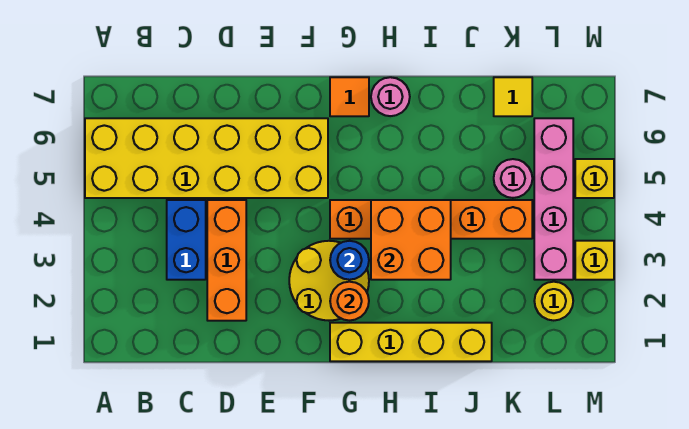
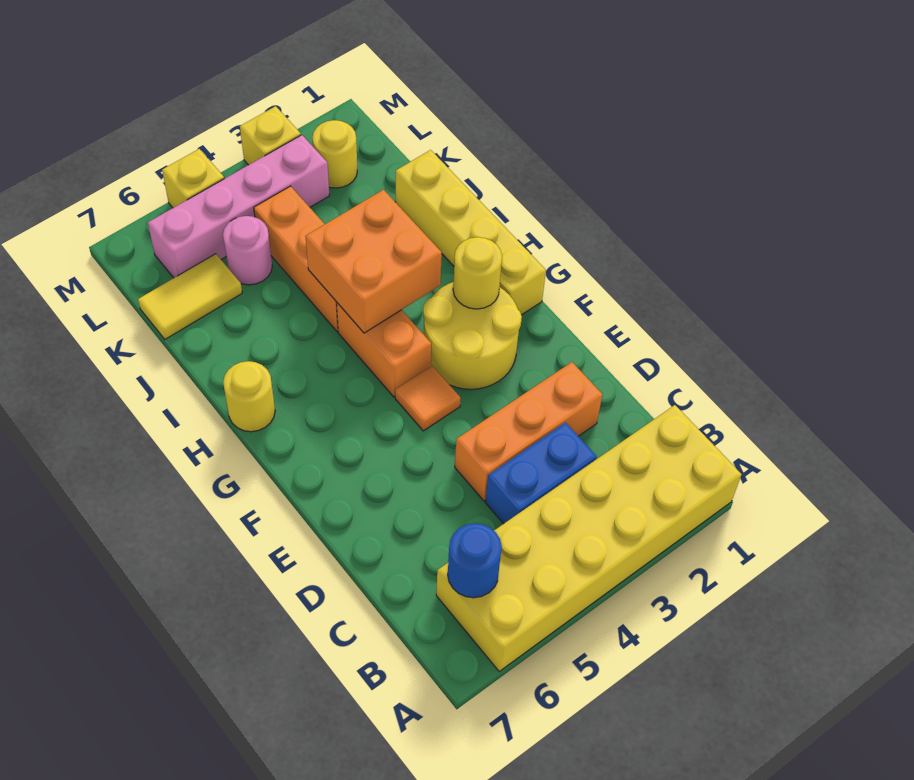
yellow brick A5:F6 level 1 -> yellow brick A1:B6 level 1
orange round brick G2 level 2 -> yellow round brick G2 level 2
blue round brick G3 level 2 -> blue round brick B6 level 2
orange tile G7 level 1 -> orange tile F4 level 1
pink round brick H7 level 1 -> yellow round brick H7 level 1
yellow tile K7 level 1 -> yellow tile K6:K7 level 1

